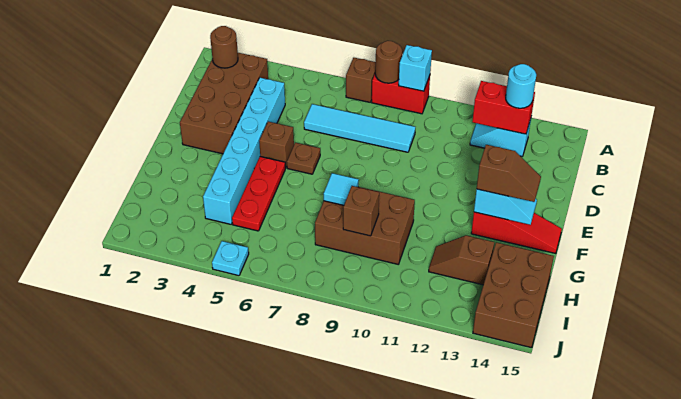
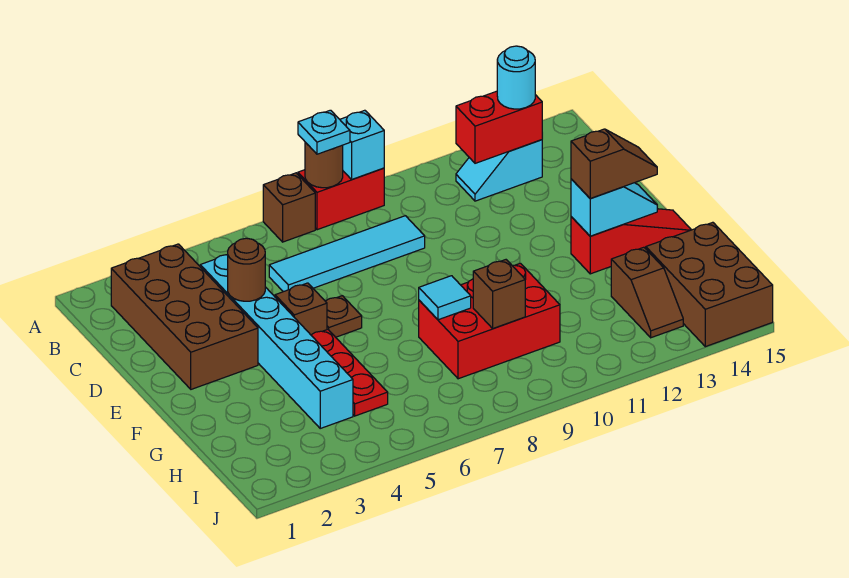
brown round brick B2 level 2 -> brown round brick D4 level 2
brown brick G8:H10 level 1 -> red brick G8:H10 level 1
brown slope H12:H13 level 1 top 13 -> brown slope H13:I13 level 1 top H
cyan plate J5 level 1 -> cyan plate A8 level 3

